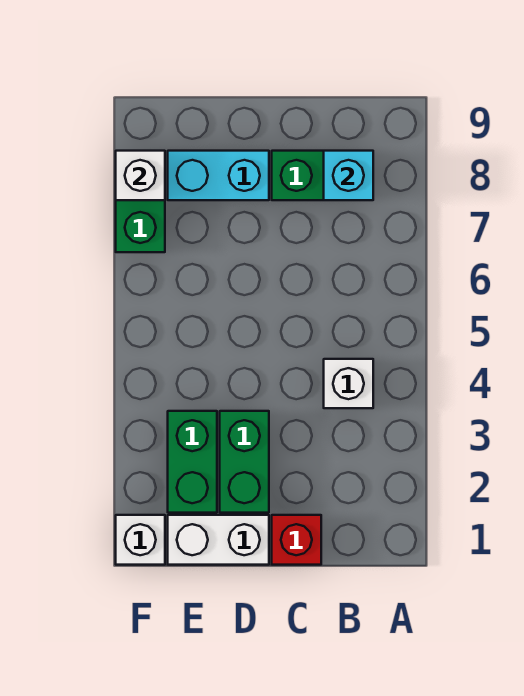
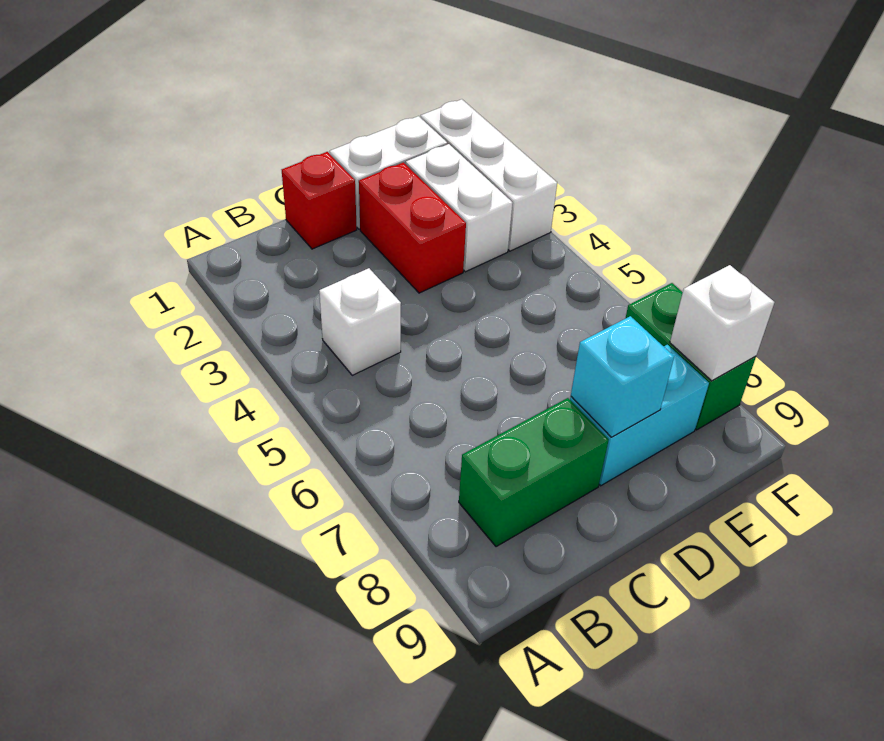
cyan brick B8 level 2 -> cyan brick D8 level 2
green brick D2:D3 level 1 -> red brick D2:D3 level 1
green brick E2:E3 level 1 -> white brick E2:E3 level 1
white brick F1 level 1 -> white brick F1:F3 level 1

